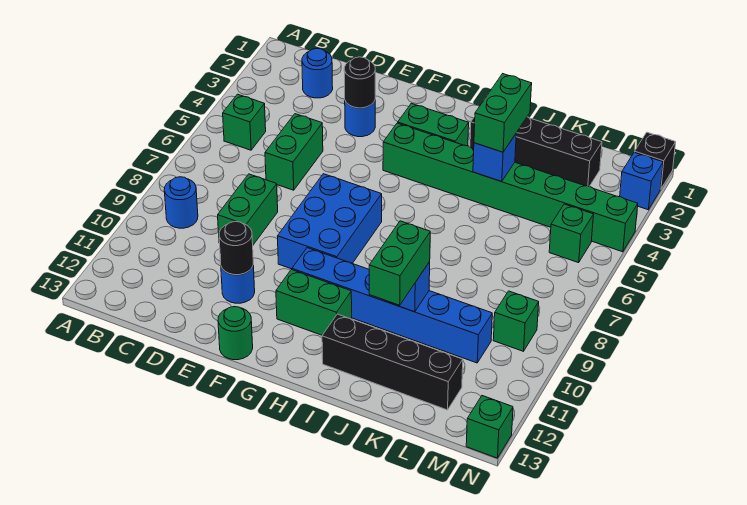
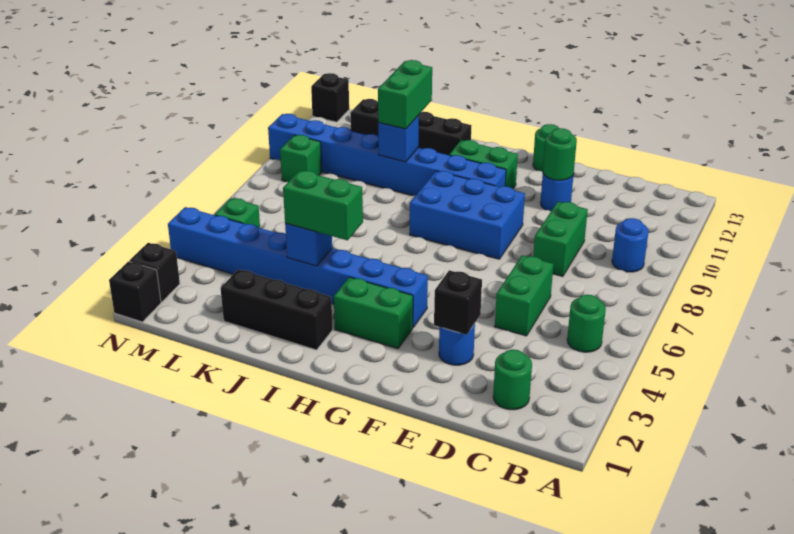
green brick B5 level 1 -> green round brick B5 level 1
blue round brick C2 level 1 -> green round brick C2 level 1
black round brick E3 level 2 -> black brick E3 level 2
black round brick E11 level 2 -> green round brick E11 level 2
blue brick F7:G9 level 1 -> blue brick F8:H9 level 1
green brick G4:N4 level 1 -> blue brick G4:N4 level 1
blue brick G10:L10 level 1 -> blue brick G10:N10 level 1
black brick I2:L2 level 1 -> black brick I2:K2 level 1
green brick J3:J4 level 3 -> green brick I4:J4 level 3
blue brick N2 level 1 -> black brick N2 level 1
green brick N13 level 1 -> black brick N13 level 1

